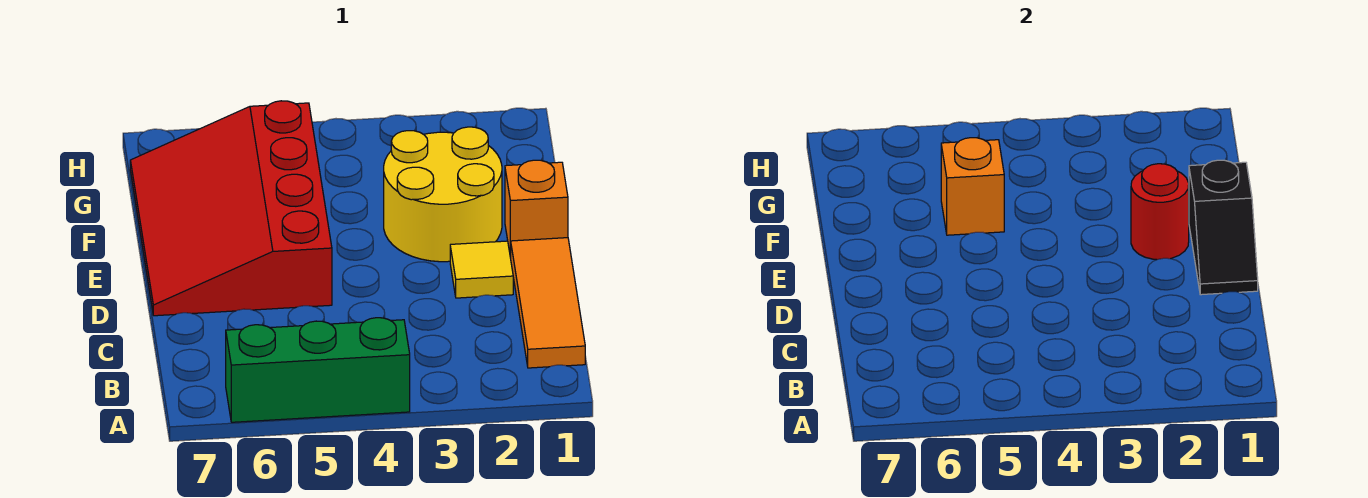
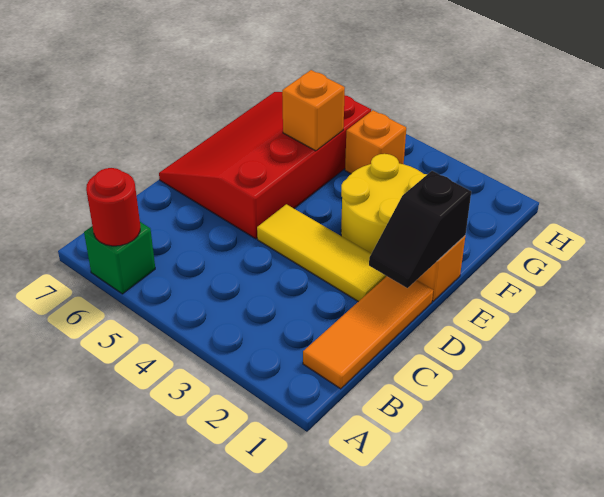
green brick A4:A6 level 1 -> green brick A6 level 1
yellow tile D2 level 1 -> yellow tile D2:D4 level 1
red round brick E2 level 2 -> red round brick A6 level 2
none -> orange brick G4 level 1

